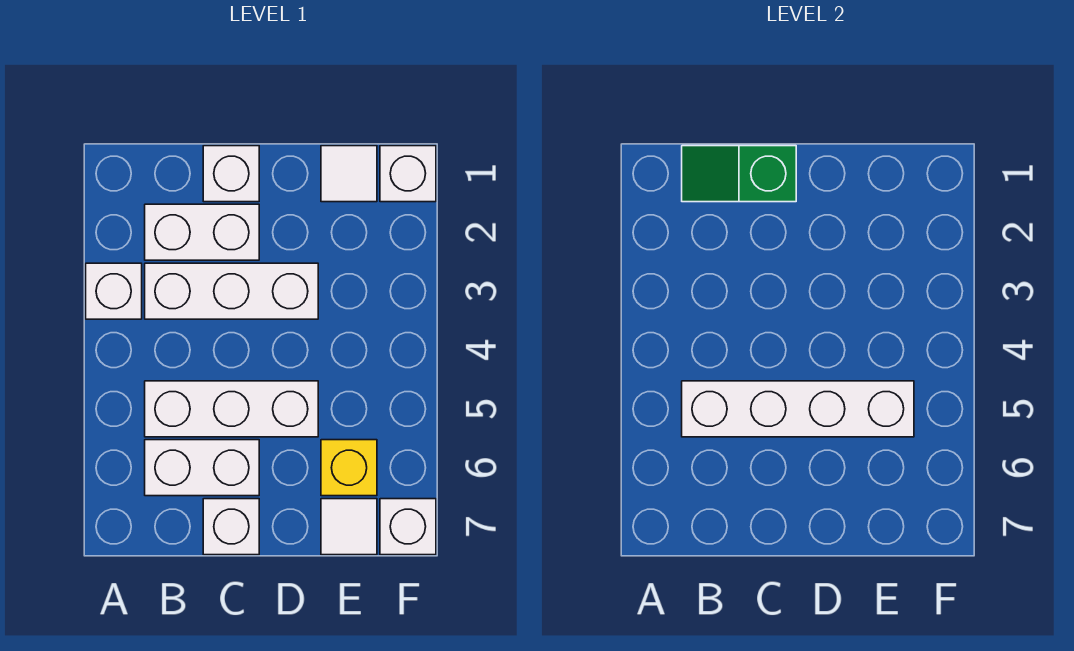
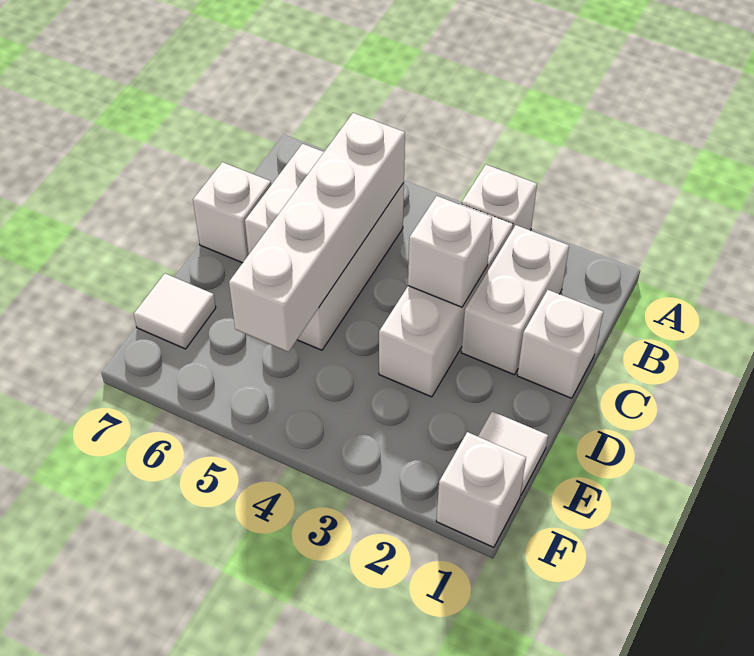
green slope B1:C1 level 2 top C -> none
yellow brick E6 level 1 -> none
white brick F7 level 1 -> white brick C3 level 2

